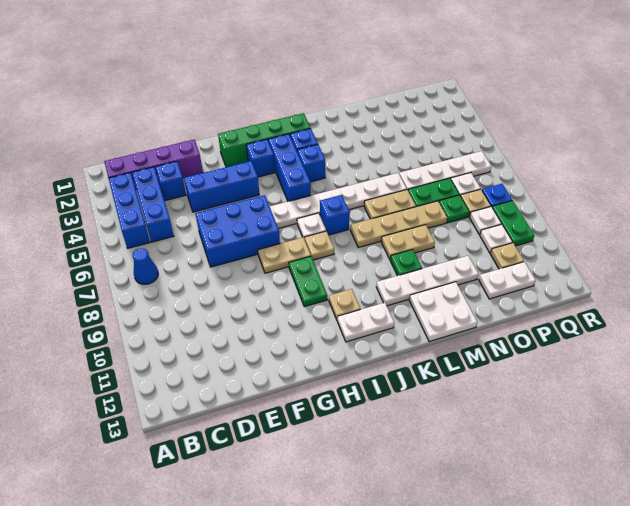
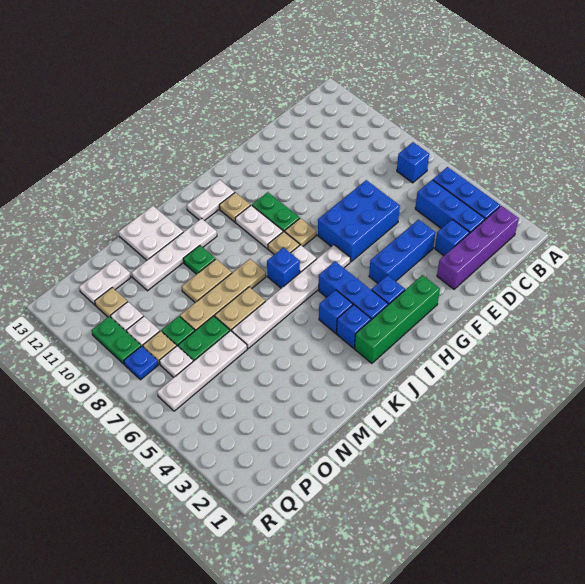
blue cone B7 level 1 -> blue brick B7 level 1
tan plate G8:H8 level 1 -> tan plate H8 level 1
none -> white plate I9:I10 level 1

